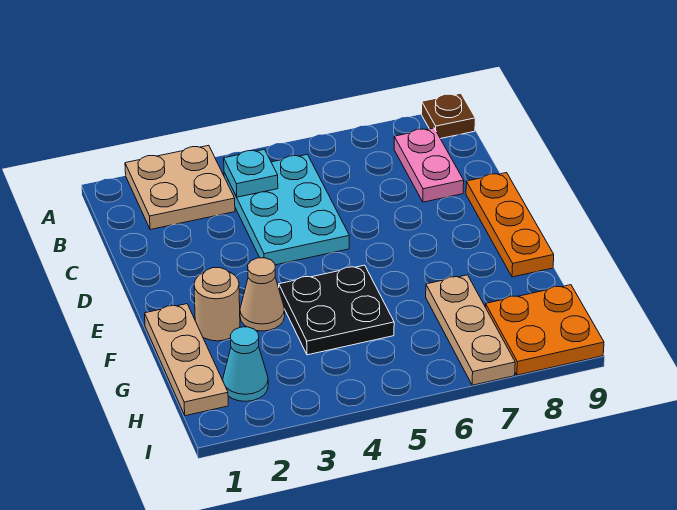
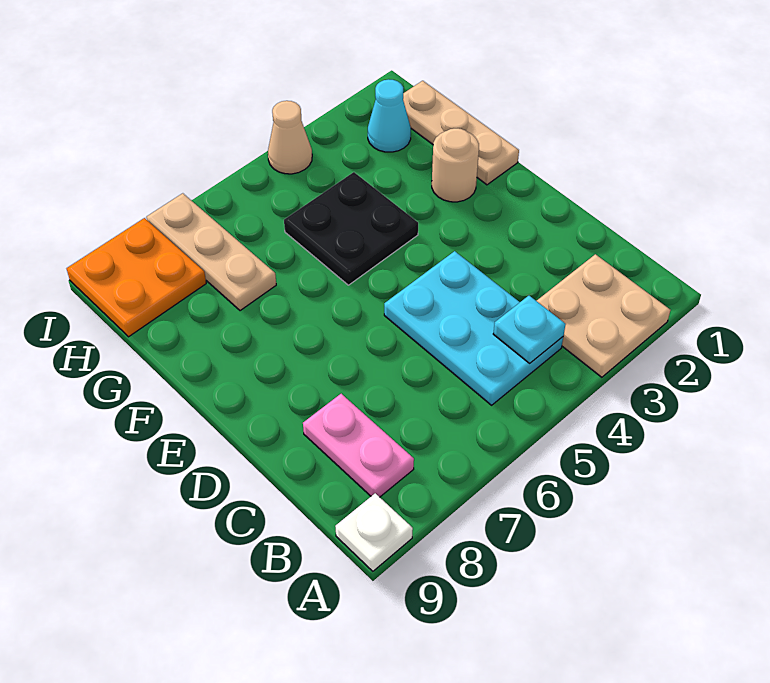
brown plate A9 level 1 -> white plate A9 level 1
orange plate D9:F9 level 1 -> none
tan cone F3 level 1 -> tan cone I4 level 1

